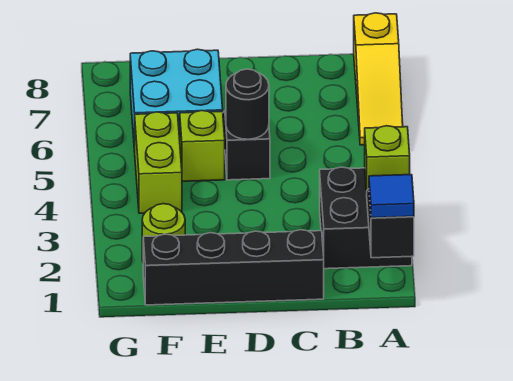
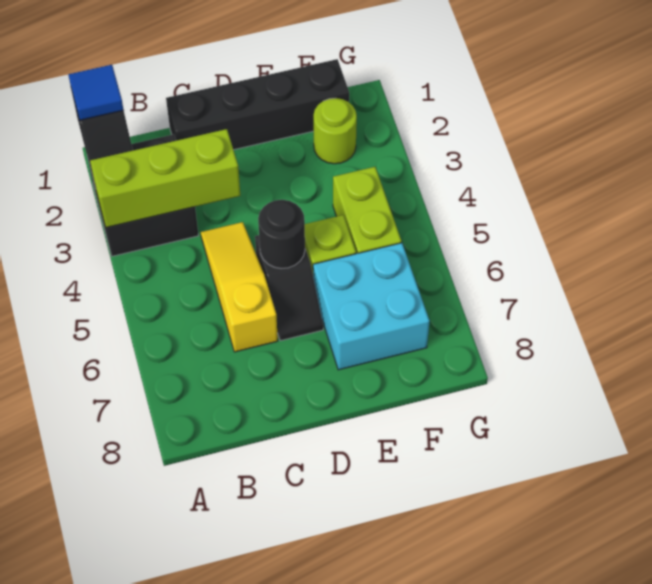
lime brick A3 level 2 -> lime brick A3:C3 level 2
yellow slope A6:A8 level 1 top 8 -> yellow slope C4:C6 level 1 top 6

